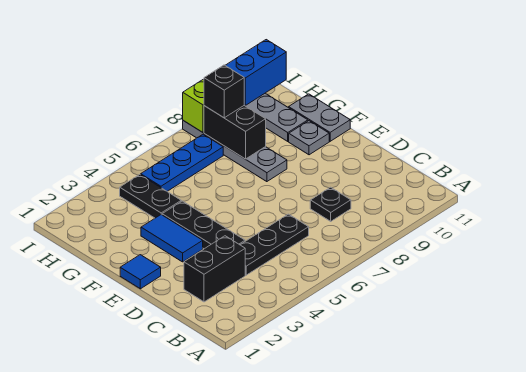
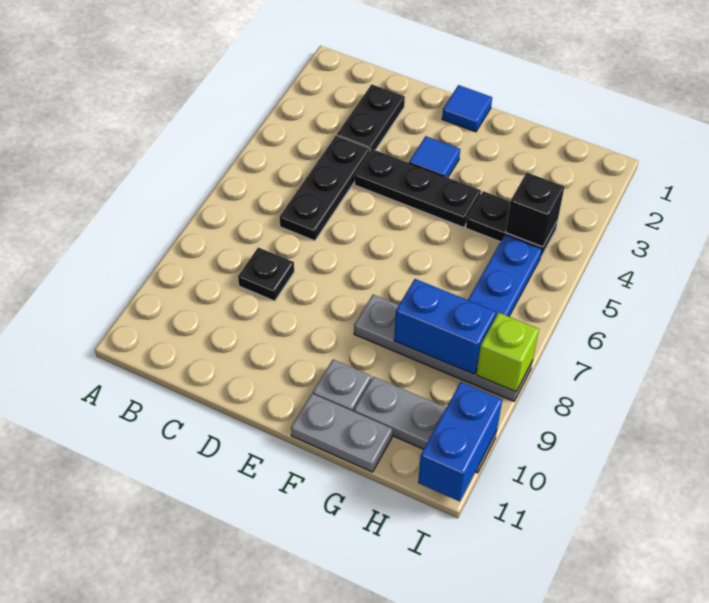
black brick C2:C3 level 1 -> black plate C2:C3 level 1
blue tile E3:F3 level 1 -> blue tile E3 level 1
black brick G8:H8 level 2 -> blue brick G8:H8 level 2
black brick H8 level 3 -> black brick H4 level 2

